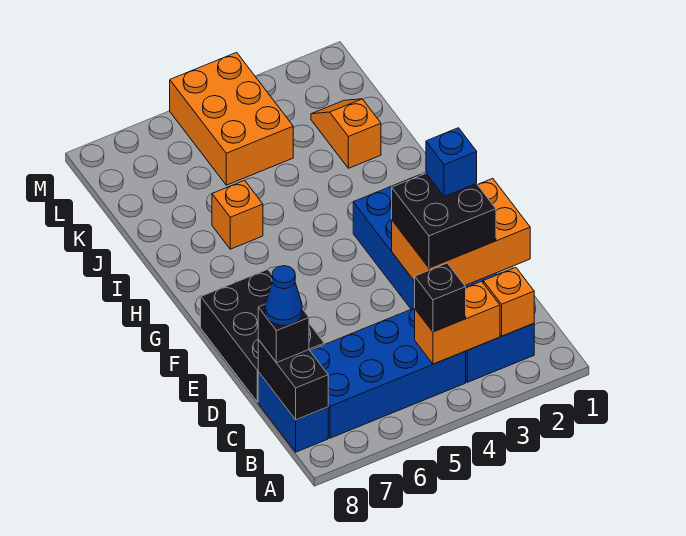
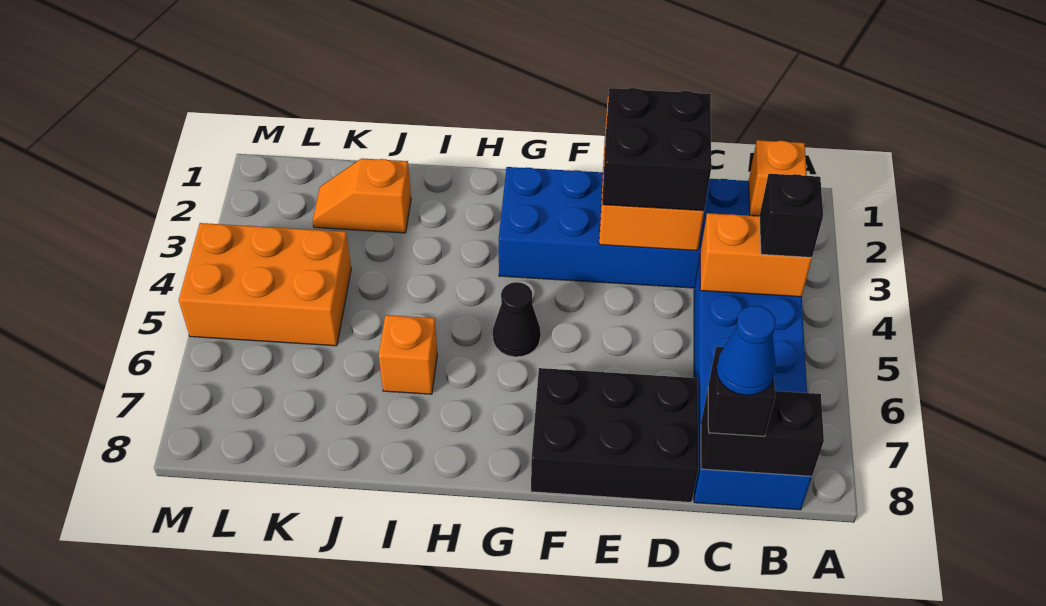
orange brick B3:B4 level 2 -> orange brick B4:C4 level 2
blue brick E2 level 4 -> none
none -> black cone G5 level 1

